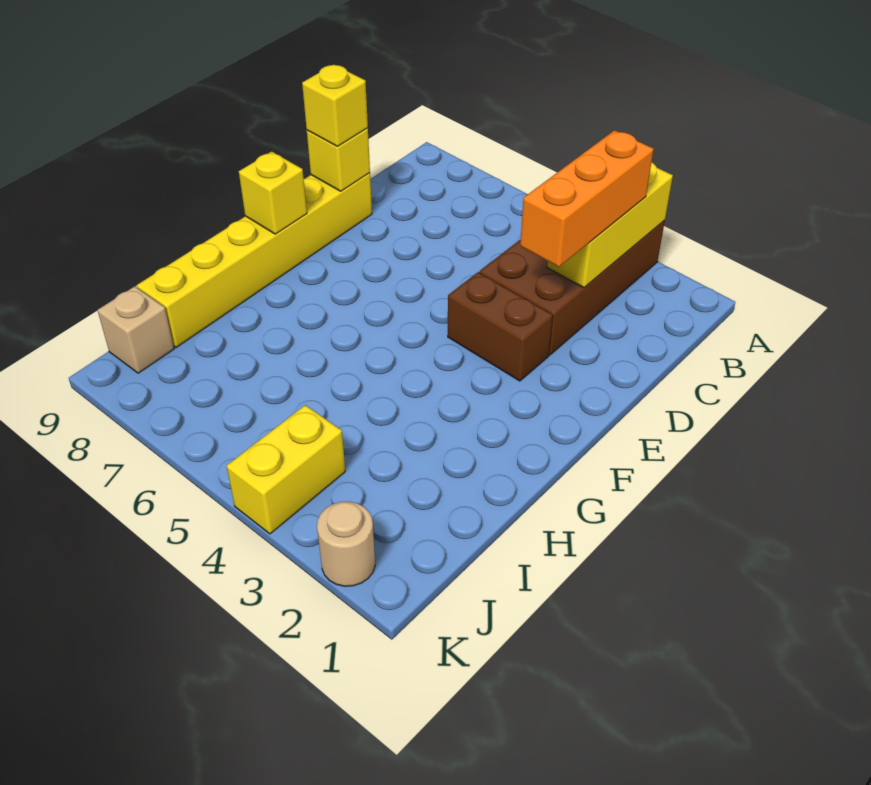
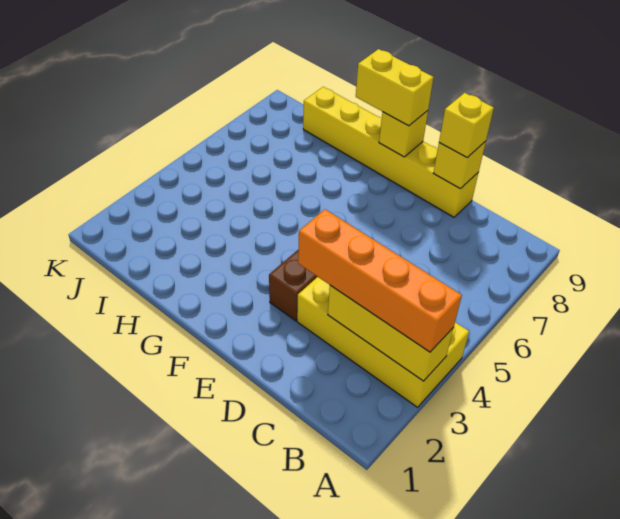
brown brick A3:D4 level 1 -> yellow brick A3:D4 level 1
orange brick B3:D3 level 3 -> orange brick A3:D3 level 3
yellow brick J4:K4 level 1 -> yellow brick F9:G9 level 3
tan brick J9 level 1 -> none
tan round brick K2 level 1 -> none

